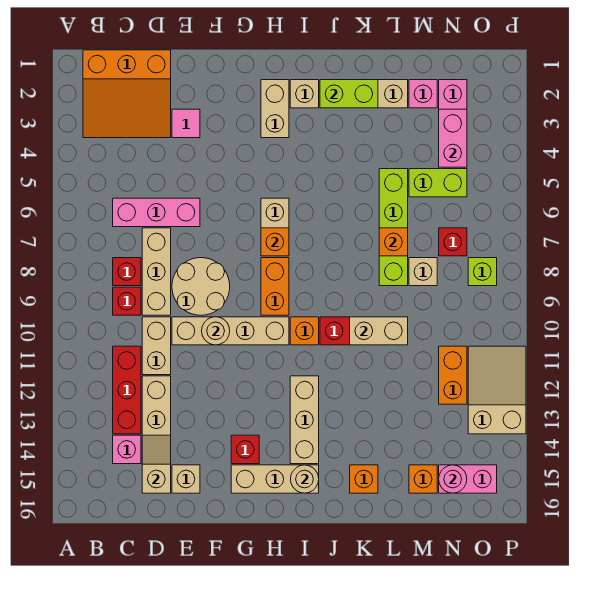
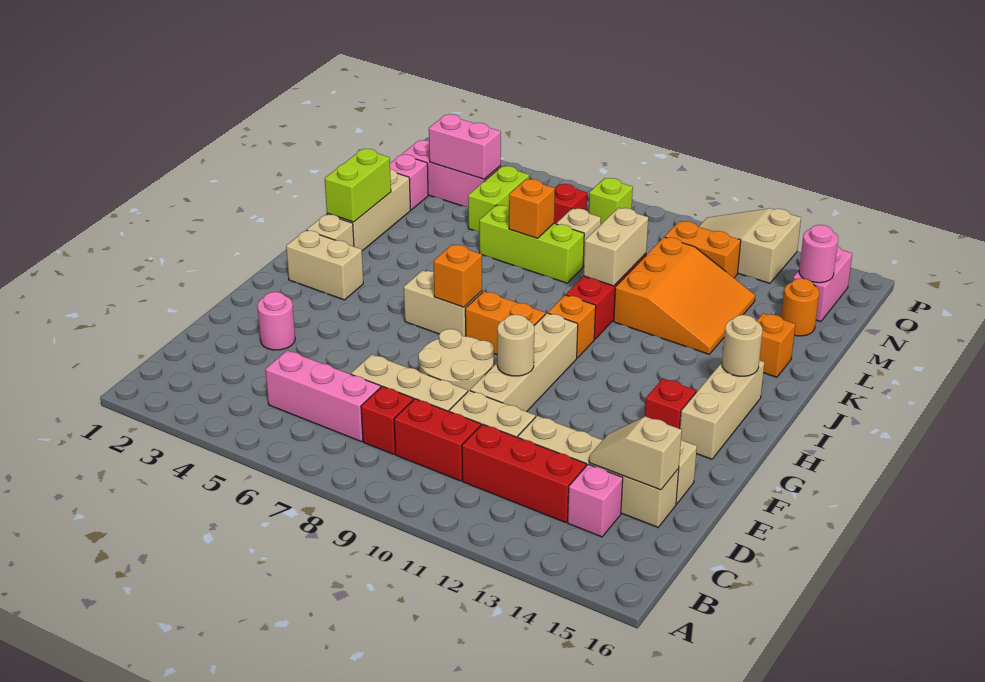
orange slope B1:D3 level 1 top 1 -> orange slope K11:M13 level 1 top 11
pink brick C6:E6 level 1 -> pink brick C5:C7 level 1
red brick C9 level 1 -> red brick C9:C10 level 1
pink tile E3 level 1 -> pink round brick E3 level 1
tan brick I12:I14 level 1 -> none
lime brick L5:L8 level 1 -> lime brick L6:L8 level 1
orange brick M15 level 1 -> orange round brick M15 level 1

